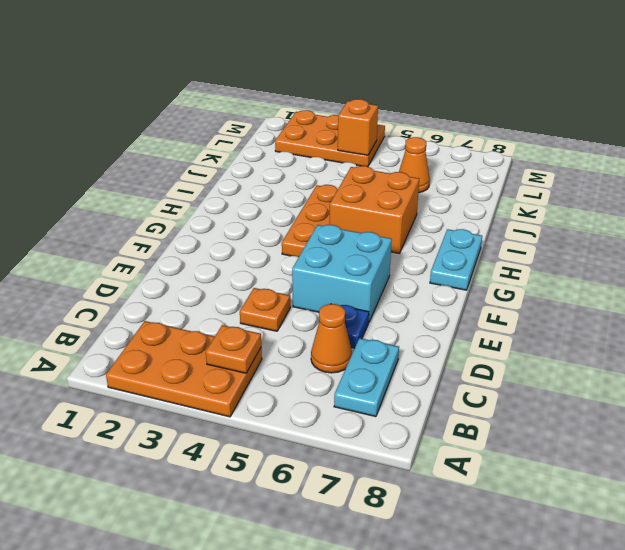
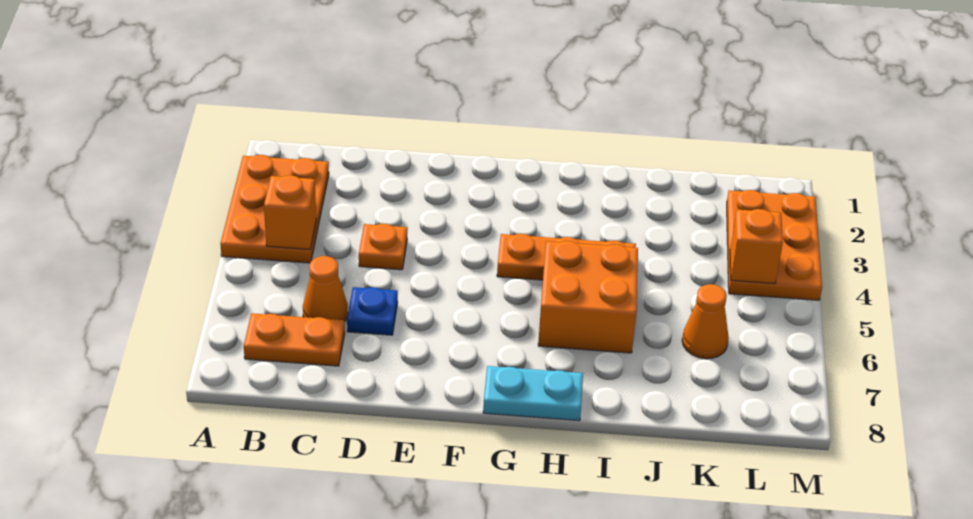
orange plate B4 level 2 -> orange brick B4 level 2
cyan plate B7:C7 level 1 -> orange plate B7:C7 level 1
cyan brick E5:F6 level 1 -> none

